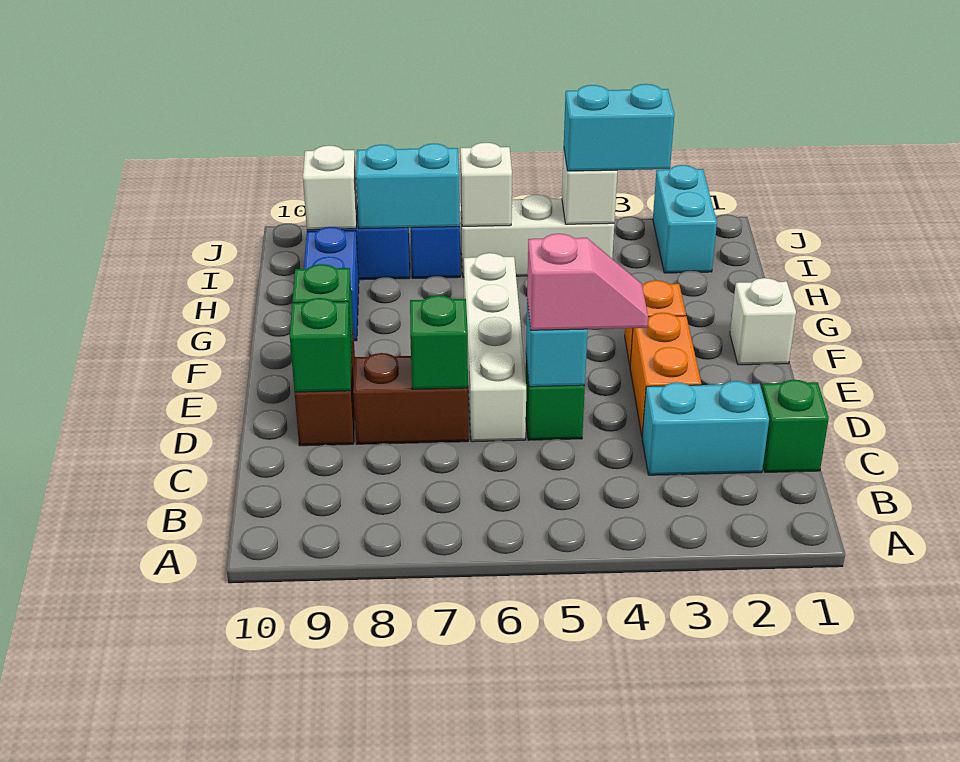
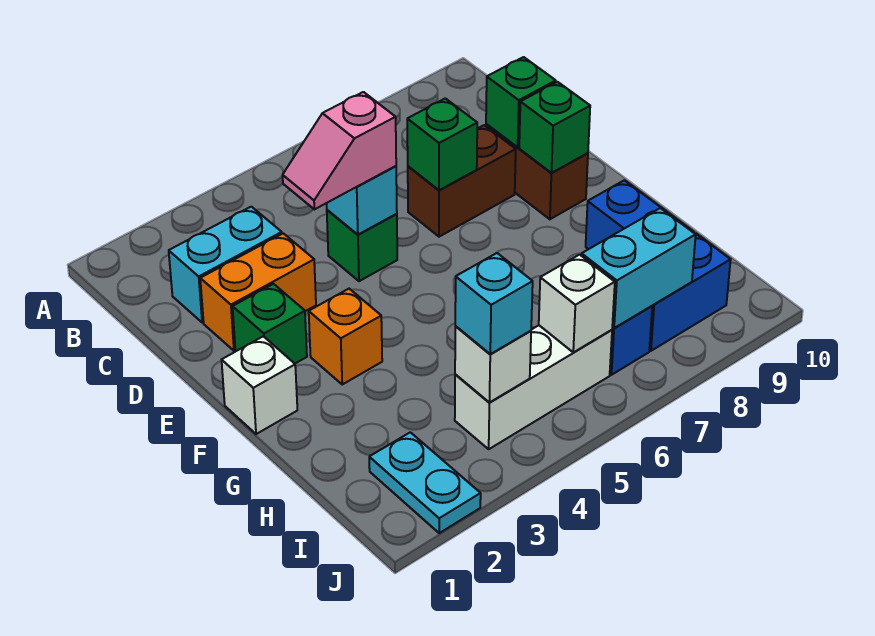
green brick C1 level 1 -> green brick E2 level 1
orange brick D3:E3 level 1 -> orange brick D2:D3 level 1
white brick D6:G6 level 1 -> none
cyan brick I2:J2 level 1 -> cyan plate I2:J2 level 1
cyan brick I3:I4 level 3 -> cyan brick I4 level 3
white brick I9 level 2 -> none

